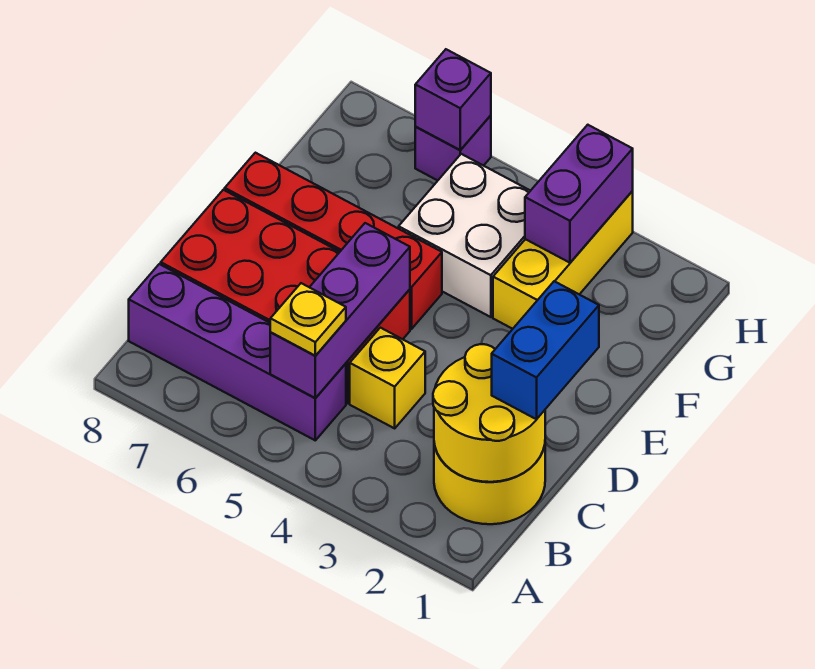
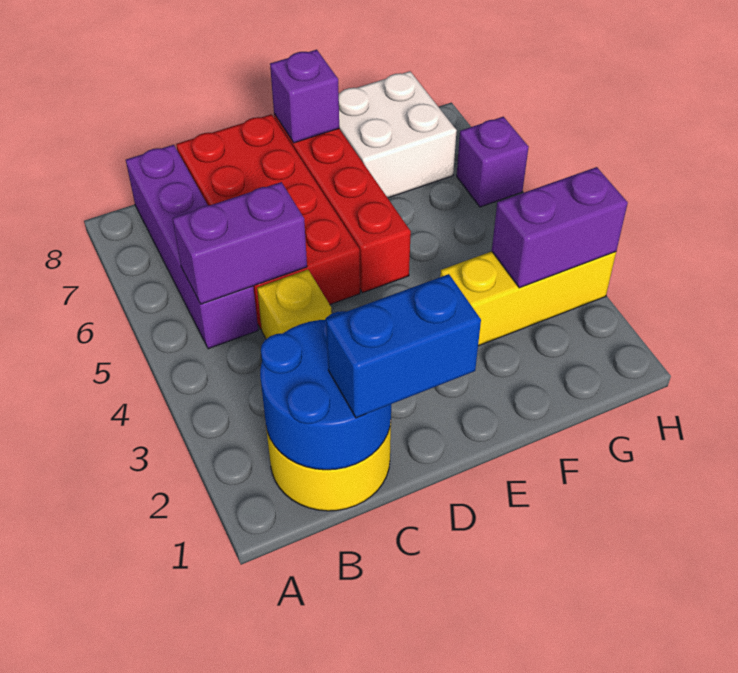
yellow round brick B1:C2 level 2 -> blue round brick B1:C2 level 2
purple brick B5:D5 level 2 -> purple brick B5:C5 level 2
yellow plate B5 level 3 -> none
white brick F4:G5 level 1 -> white brick F7:G8 level 1
purple brick H6 level 2 -> purple brick E8 level 2

